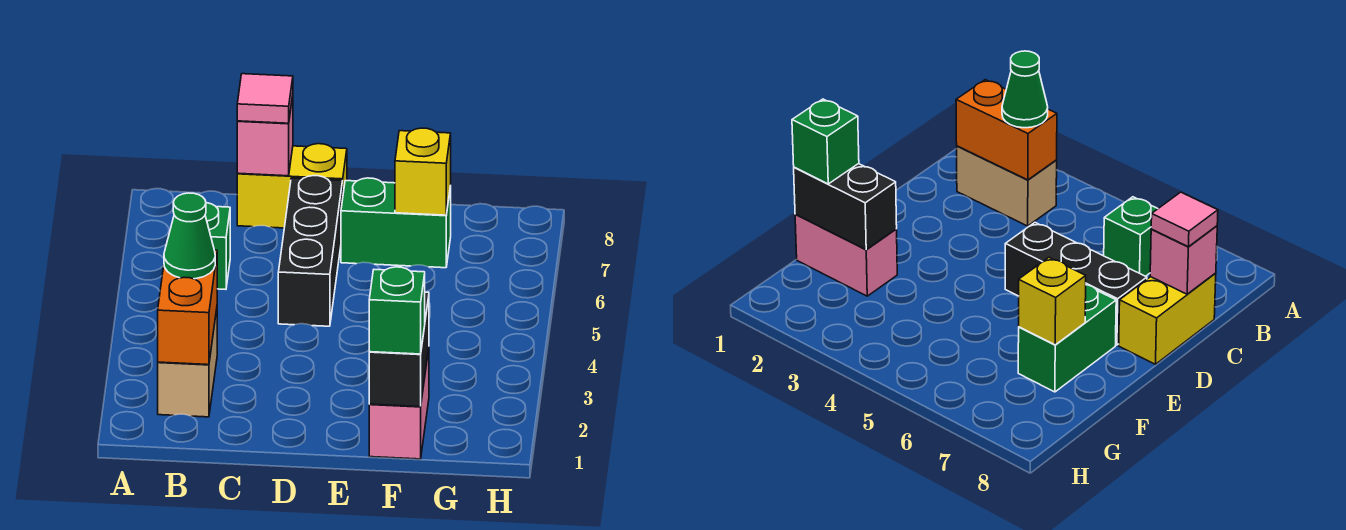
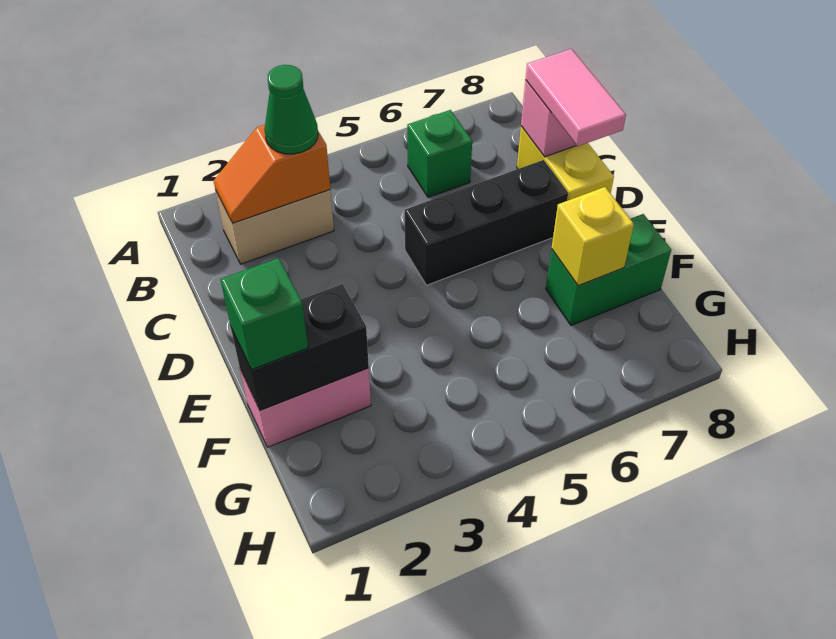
orange brick B2:B3 level 2 -> orange slope B2:B3 level 2 top 3
pink tile C8 level 3 -> pink tile C8:D8 level 3
green brick E7:F7 level 1 -> green brick F7:F8 level 1

